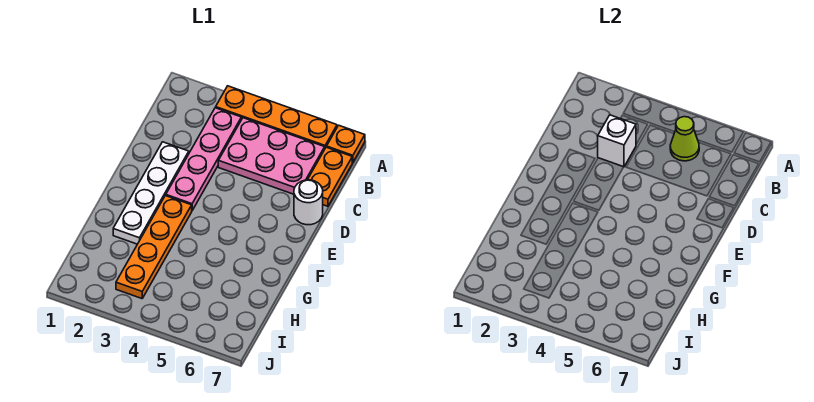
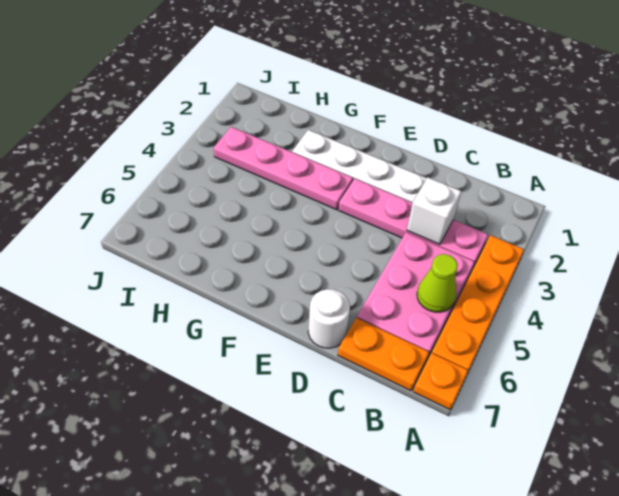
orange plate F3:I3 level 1 -> pink plate F3:I3 level 1

